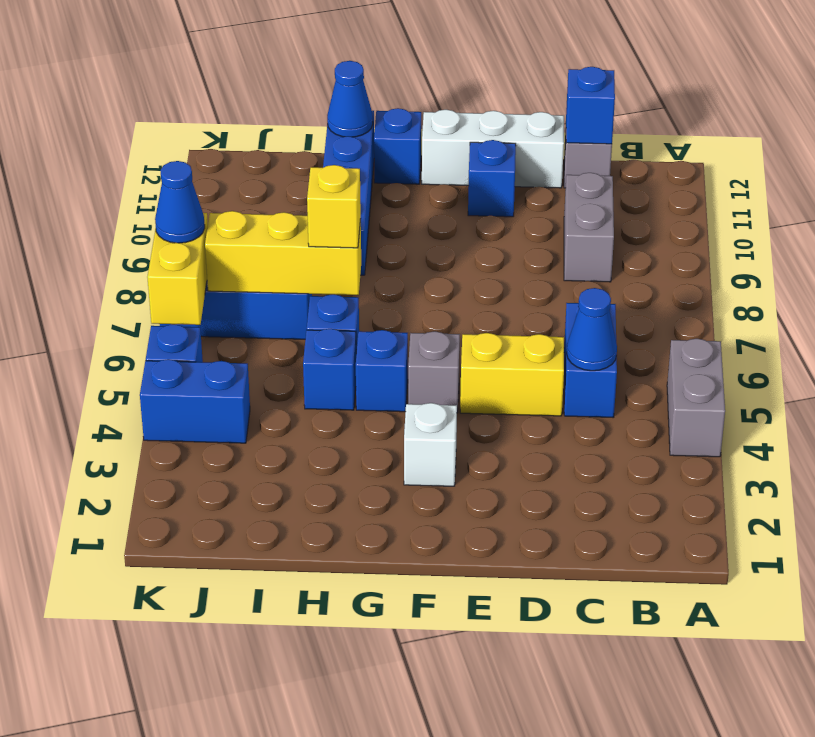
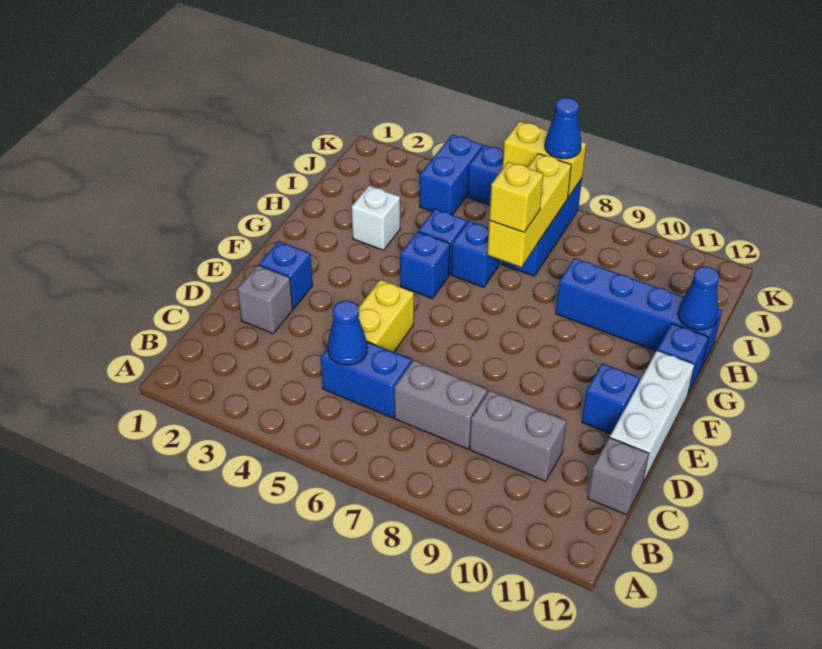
grey brick A4:A5 level 1 -> grey brick C7:C8 level 1
blue brick C12 level 2 -> blue brick E2 level 1
white brick F3 level 1 -> white brick H3 level 1
grey brick F5 level 1 -> grey brick D2 level 1

